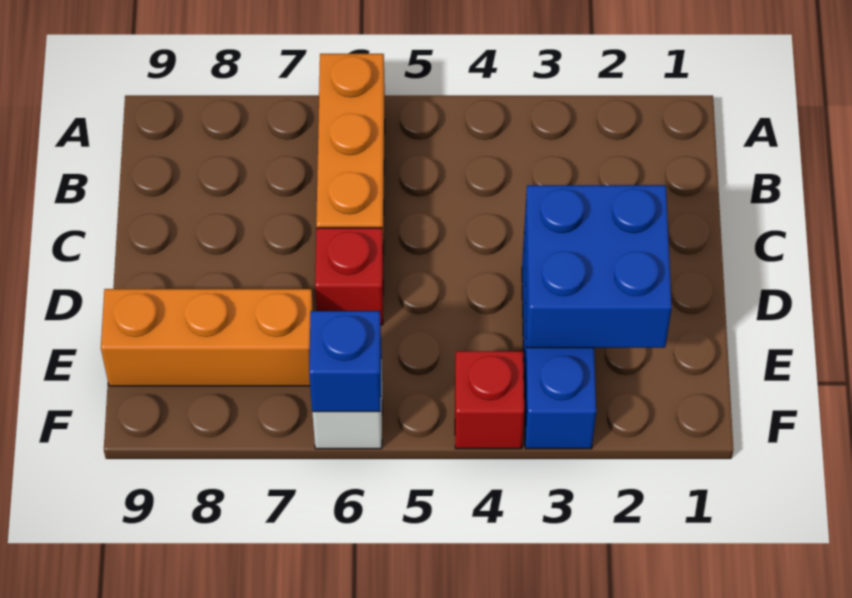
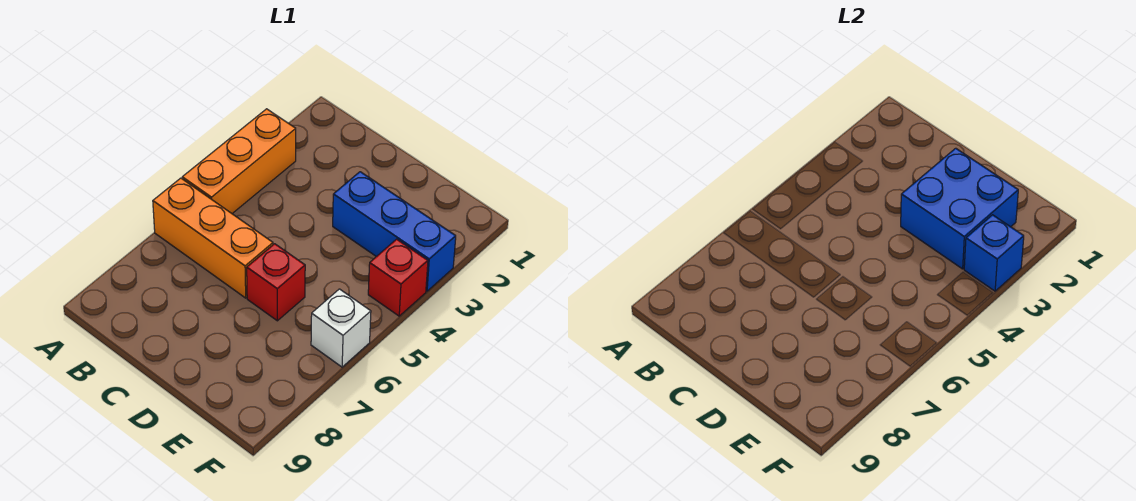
orange brick E7:E9 level 1 -> orange brick A3:A5 level 1
blue brick F6 level 2 -> blue brick F3 level 2

